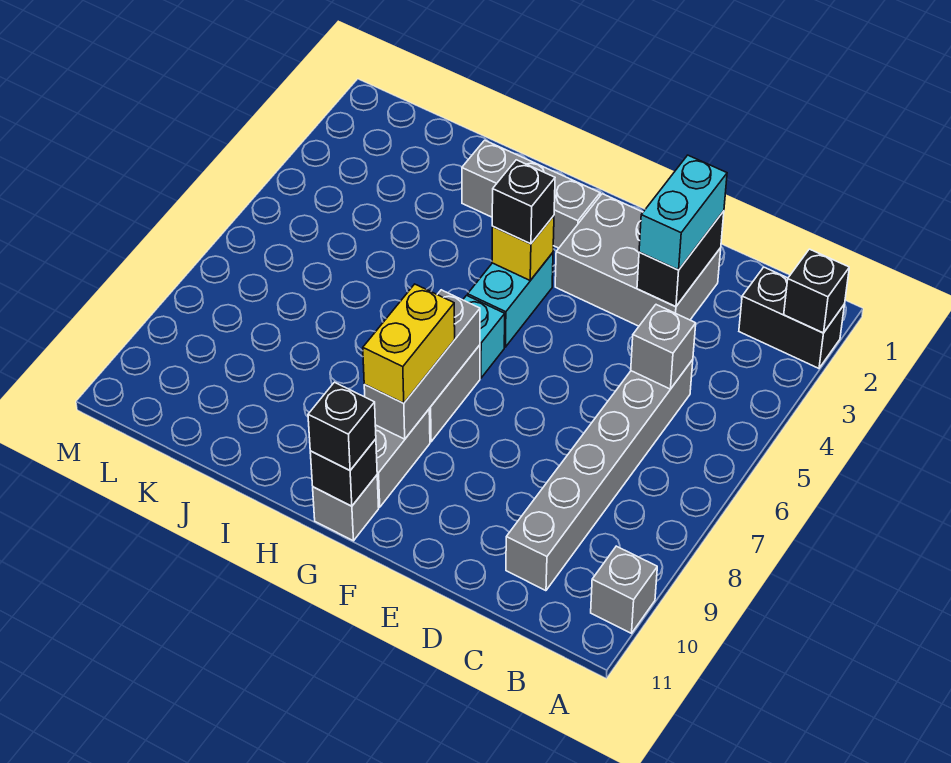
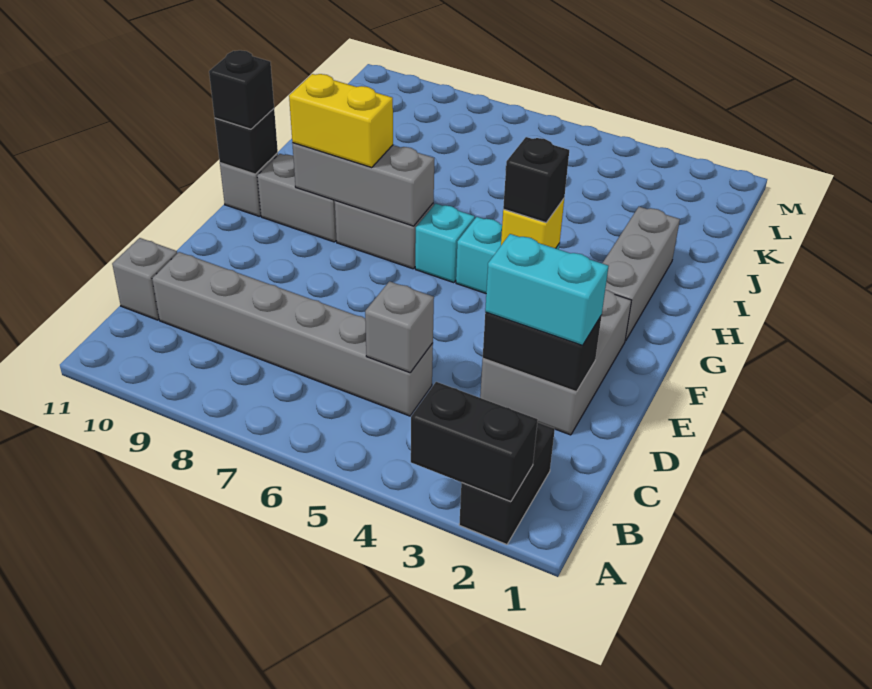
black brick A2 level 2 -> black brick A2:A3 level 2
grey brick A10 level 1 -> grey brick C11 level 1

